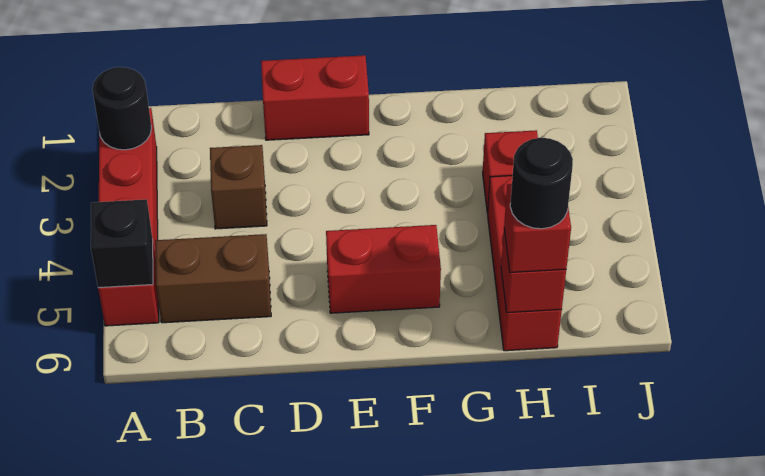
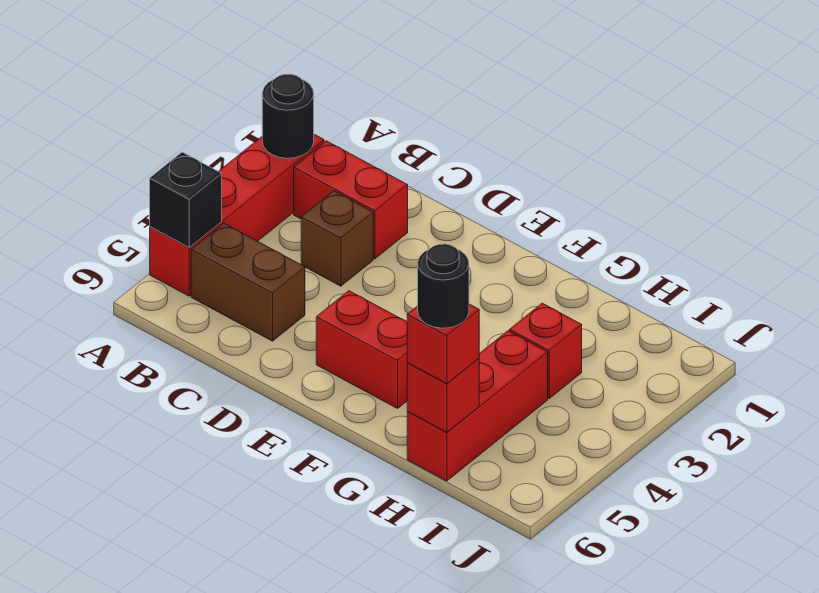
red brick D1:E1 level 1 -> red brick B2:C2 level 1

